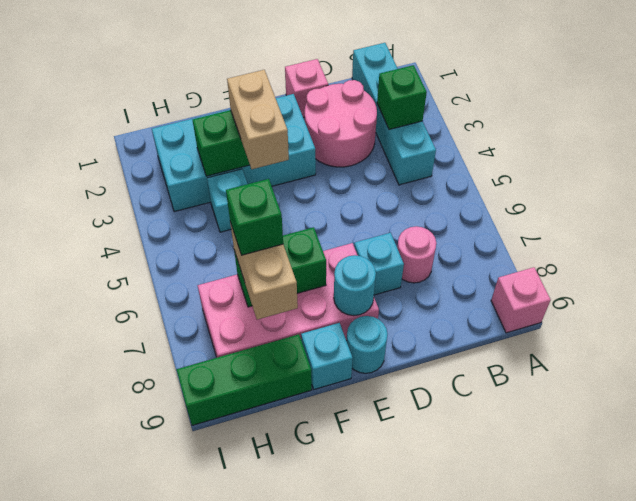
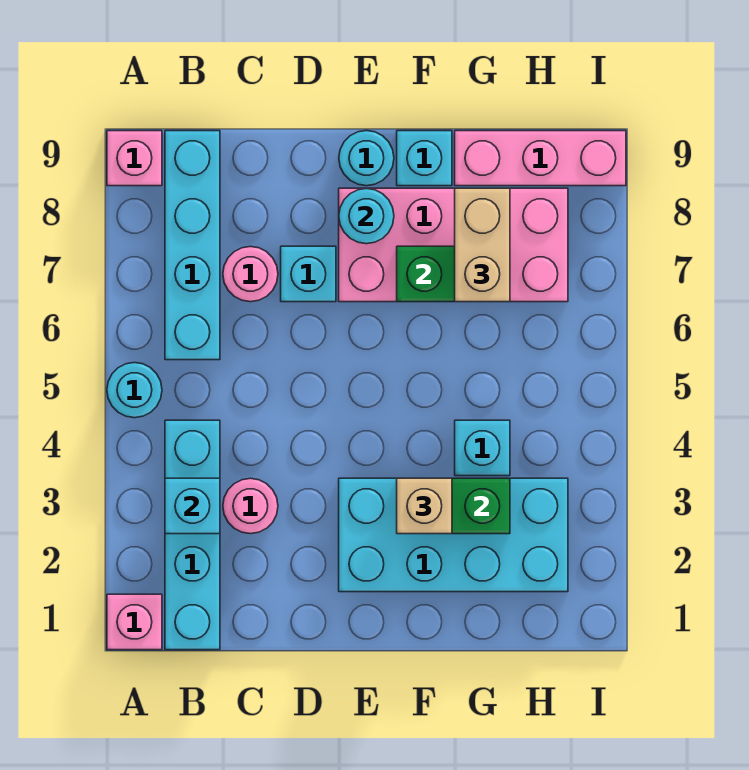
none -> cyan round brick A5 level 1
green brick B3 level 2 -> cyan brick B3 level 2
none -> cyan brick B6:B9 level 1
pink round brick C2:D3 level 1 -> pink round brick C3 level 1
pink brick D1 level 1 -> pink brick A1 level 1
tan brick F3:F4 level 3 -> tan brick F3 level 3
green brick G7 level 4 -> none
green brick G9:I9 level 1 -> pink brick G9:I9 level 1

